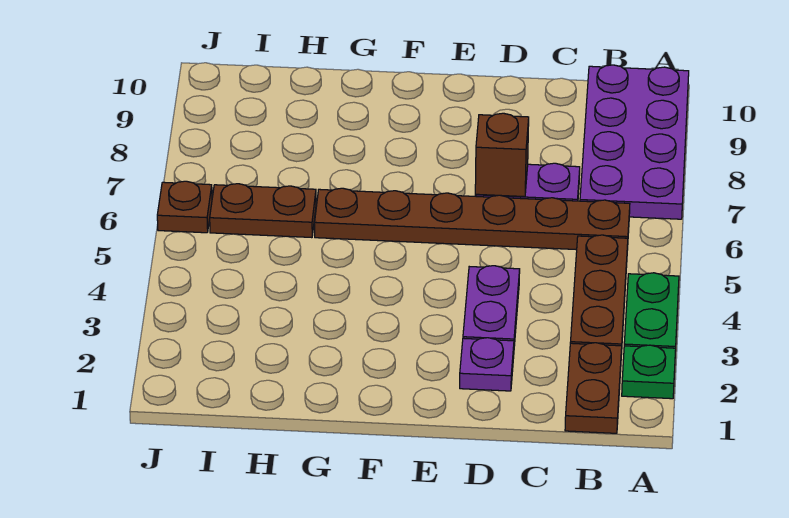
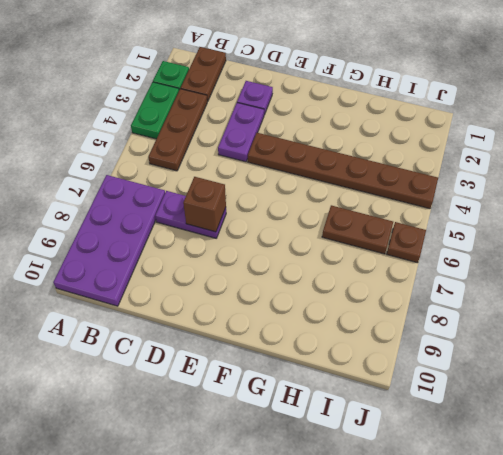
brown plate B6:G6 level 1 -> brown plate E4:J4 level 1

